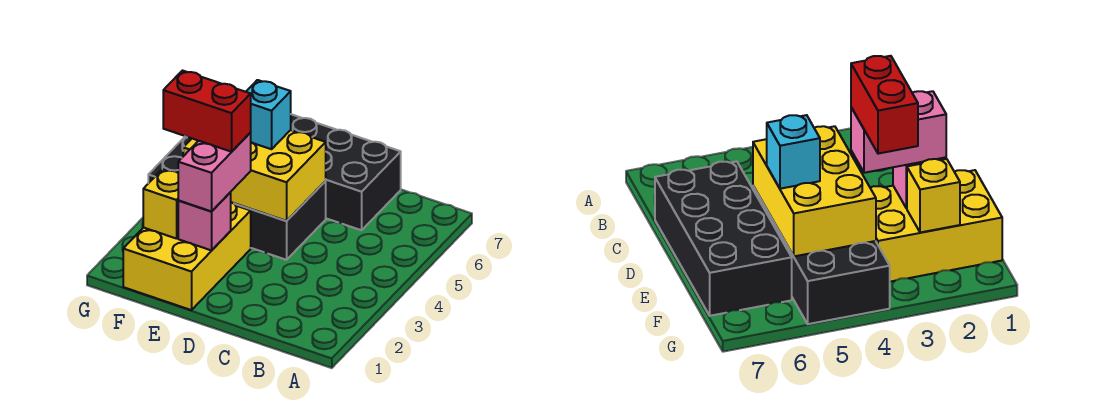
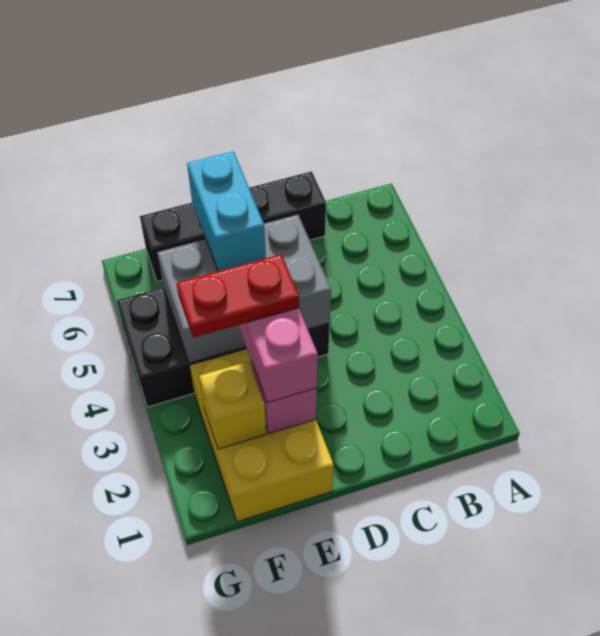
black brick C6:F7 level 1 -> black brick C7:F7 level 1
yellow brick D4:F5 level 2 -> grey brick D4:F5 level 2
red brick E3:F3 level 4 -> red plate E3:F3 level 4
cyan brick E5 level 3 -> cyan brick E5:E6 level 3

